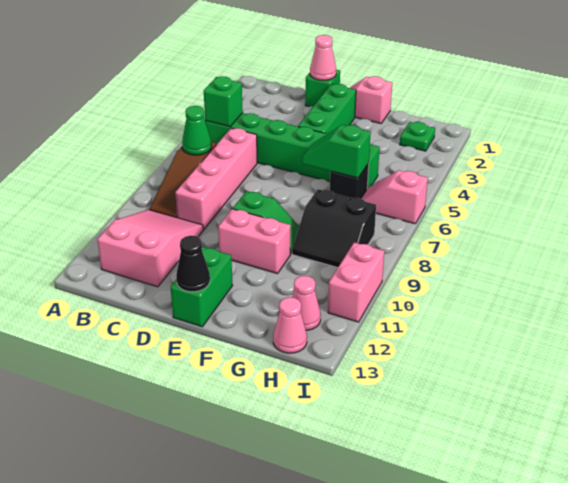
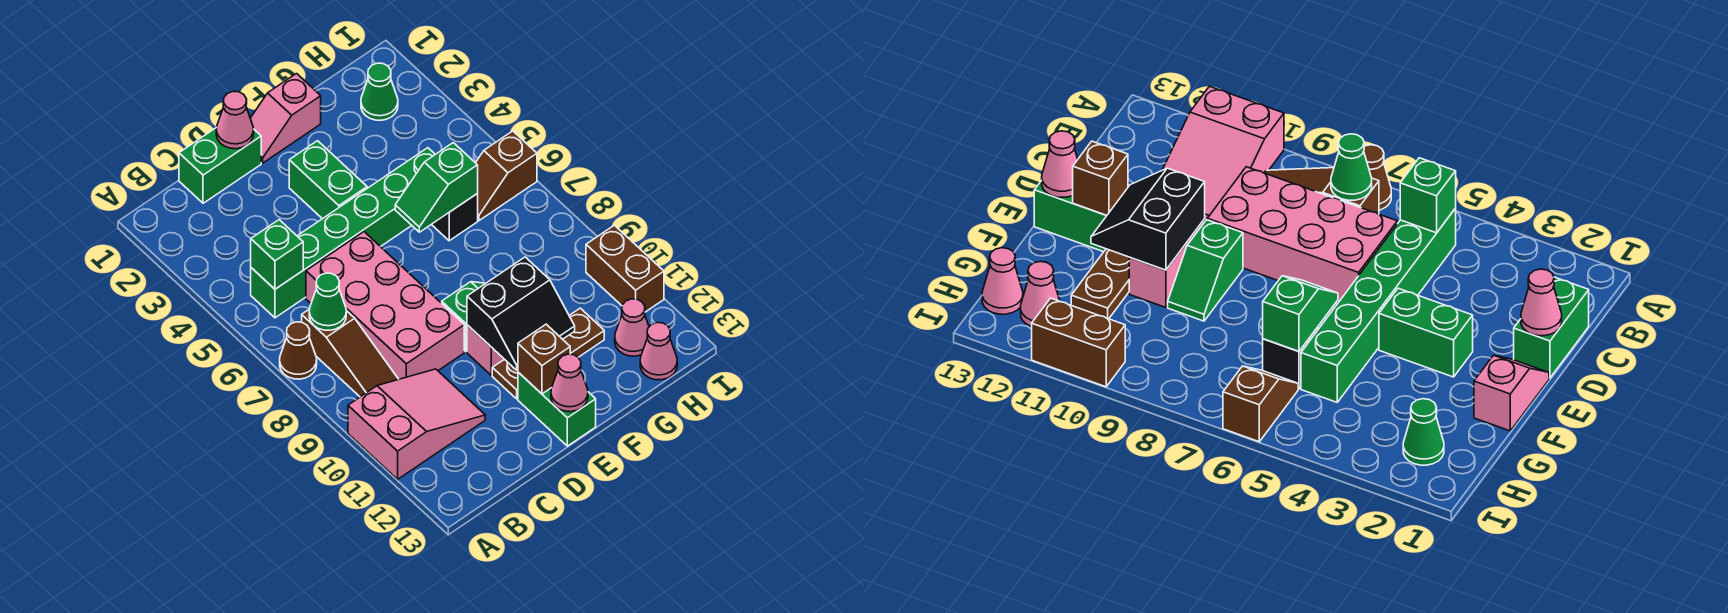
none -> brown cone A7 level 1
pink slope B10:C12 level 1 top 12 -> pink slope A10:C11 level 1 top A
pink brick C6:C9 level 1 -> pink brick C6:D9 level 1
green brick D1 level 1 -> green brick C1:D1 level 1
green brick E2:E4 level 1 -> green brick E3:E4 level 1
none -> brown plate E11:G11 level 1
none -> brown brick E12 level 2
black cone E13 level 2 -> pink cone E13 level 2
black slope G8:H9 level 1 top 8 -> black slope E10:F11 level 2 top 10
green plate H2 level 1 -> green cone H2 level 1
pink slope H6:I6 level 1 top I -> brown slope H6:I6 level 1 top I
pink brick I10:I11 level 1 -> brown brick I10:I11 level 1

